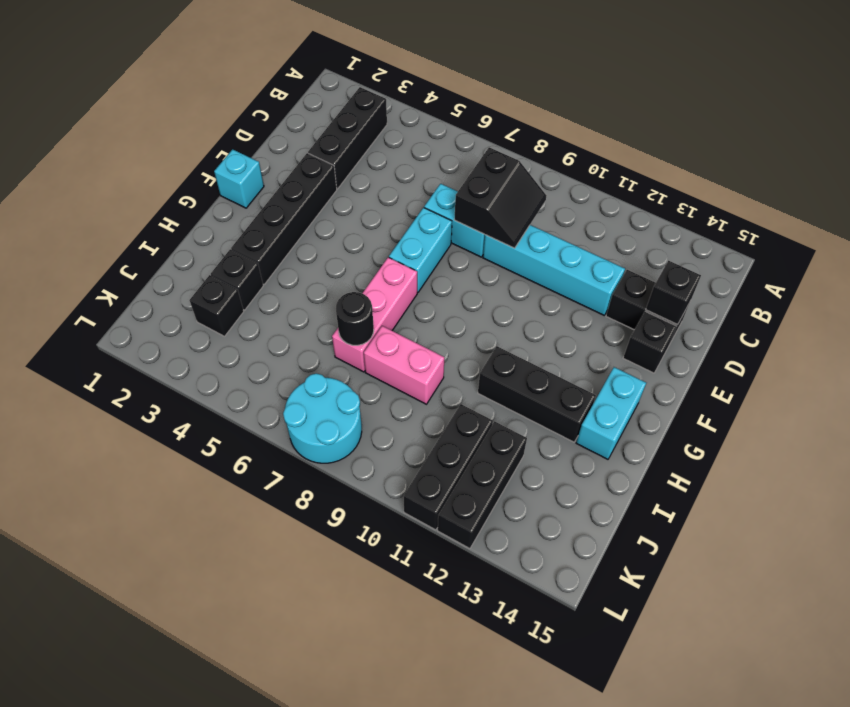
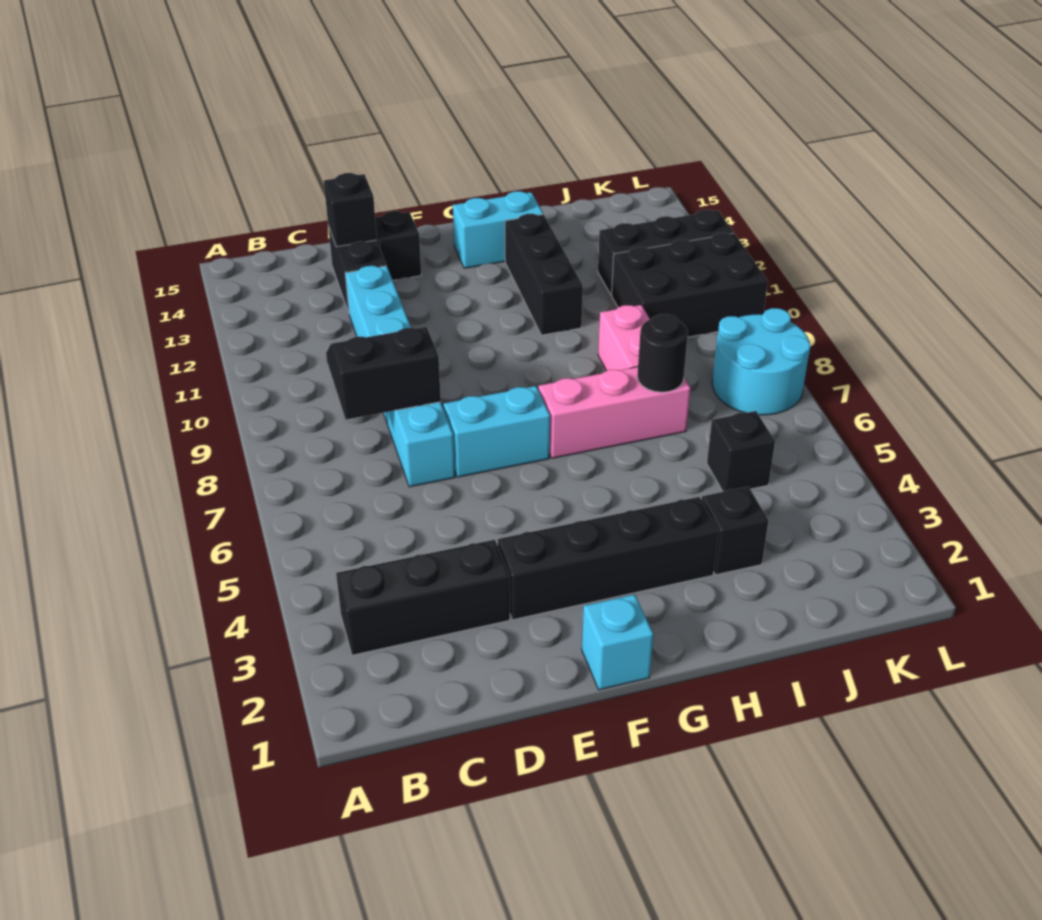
black brick J3 level 1 -> black brick J5 level 1
black brick J11:L11 level 1 -> black brick J10:L11 level 1

